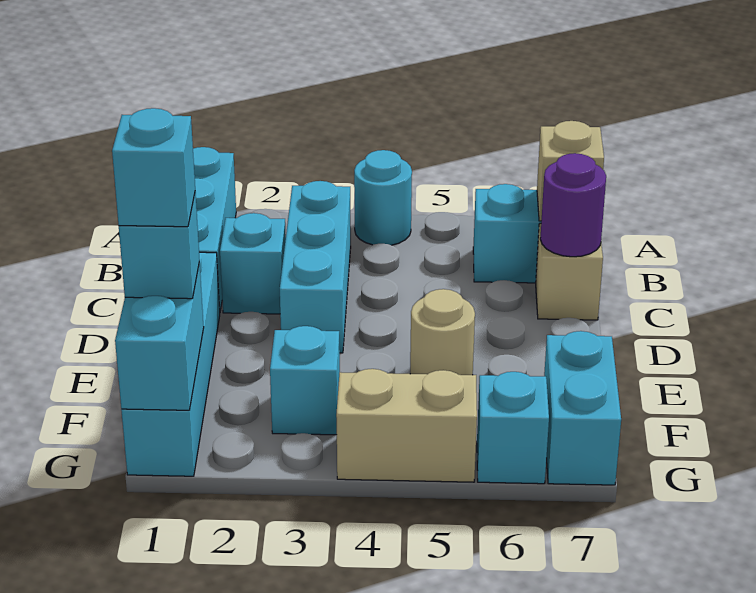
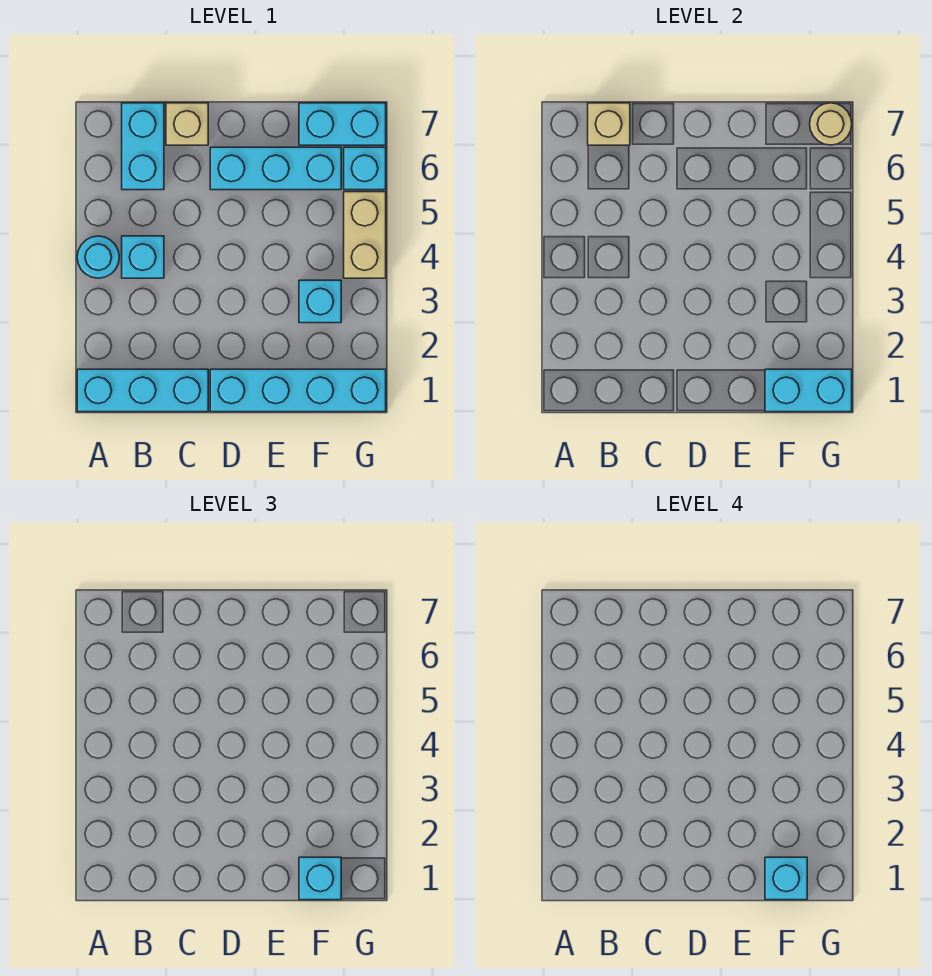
cyan brick B3:D3 level 1 -> cyan brick D6:F6 level 1
cyan brick C2 level 1 -> cyan brick B4 level 1
purple round brick C7 level 2 -> none
tan round brick E5 level 1 -> tan round brick G7 level 2

